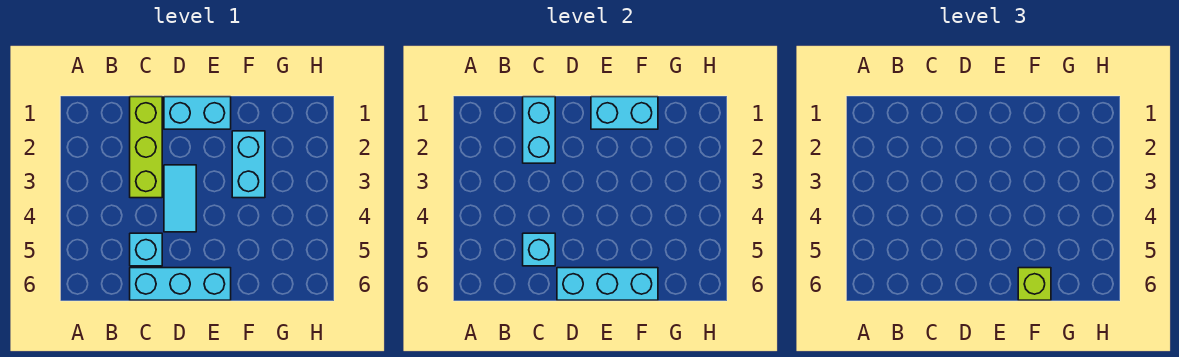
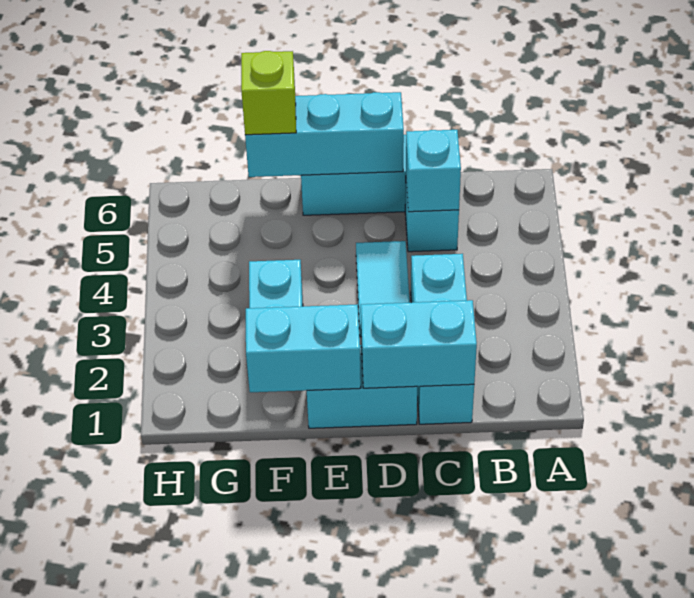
lime brick C1:C3 level 1 -> cyan brick C1:C3 level 1
cyan brick C1:C2 level 2 -> cyan brick C1:D1 level 2

